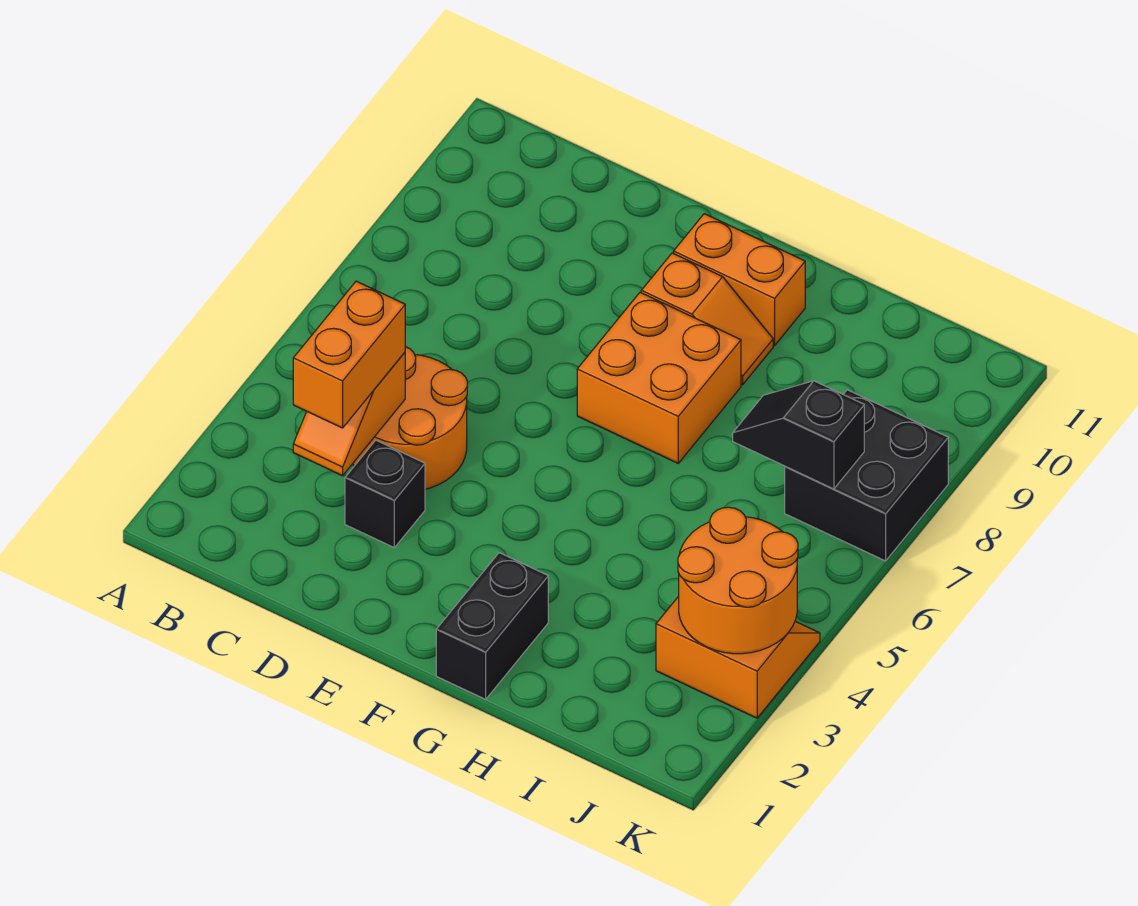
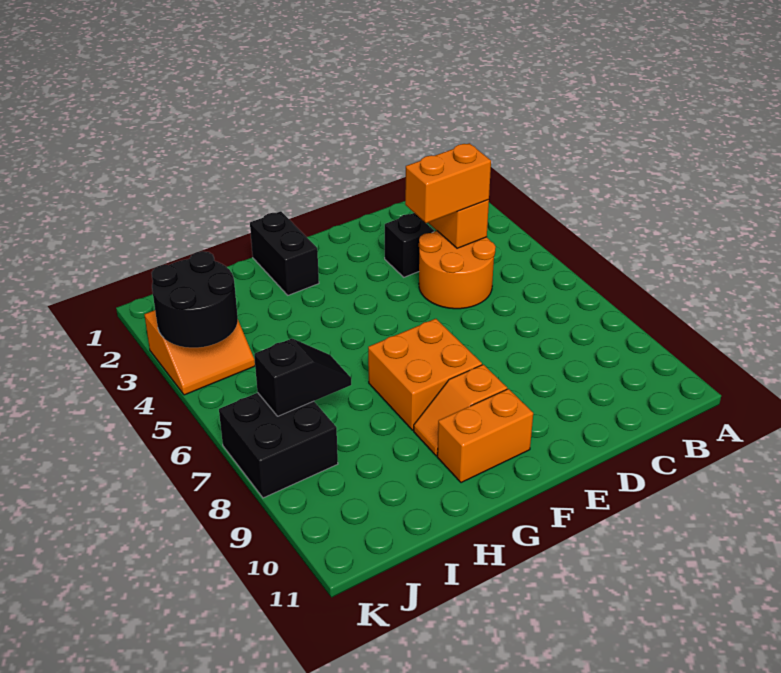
orange brick C3:C4 level 3 -> orange brick C4:D4 level 3
orange round brick J3:K4 level 2 -> black round brick J3:K4 level 2

